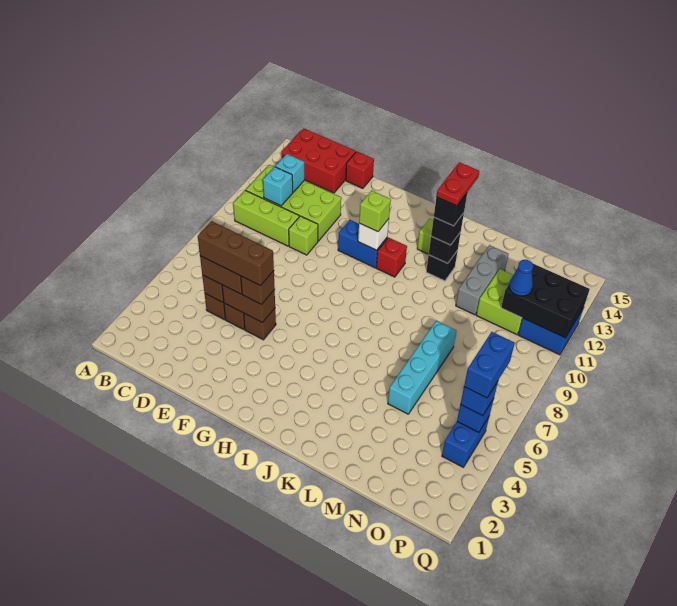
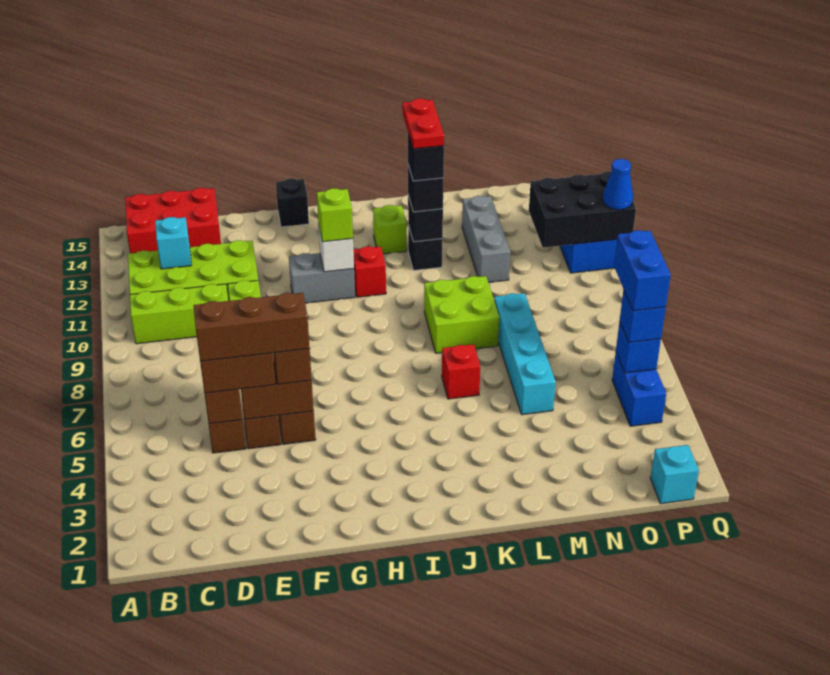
cyan brick C11 level 2 -> cyan brick P1 level 1
red brick E15 level 1 -> red brick K6 level 1
blue brick G11:H11 level 1 -> grey brick G11:H11 level 1
none -> black brick G15 level 1
lime brick N11:O12 level 1 -> lime brick K8:L9 level 1
blue cone O11 level 3 -> blue cone Q11 level 3

